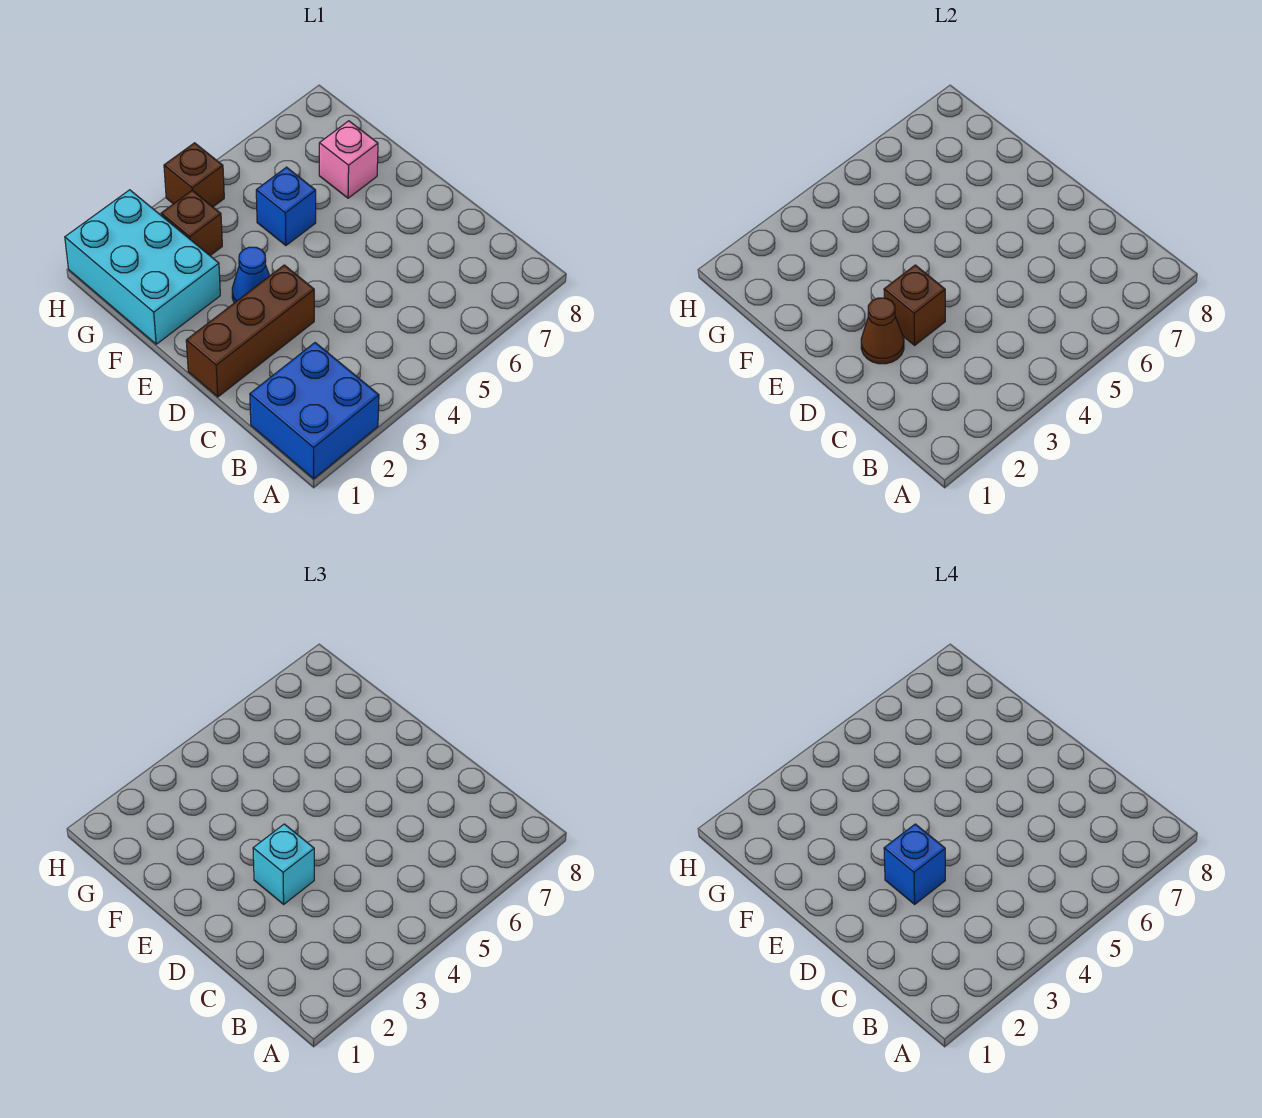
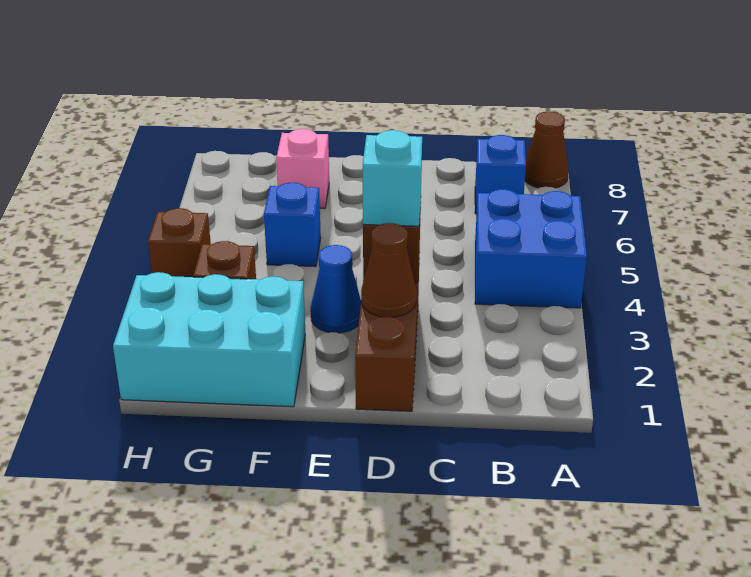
blue brick A1:B2 level 1 -> blue brick A4:B5 level 1
none -> brown cone A8 level 1
blue brick D3 level 4 -> blue brick B7 level 1

